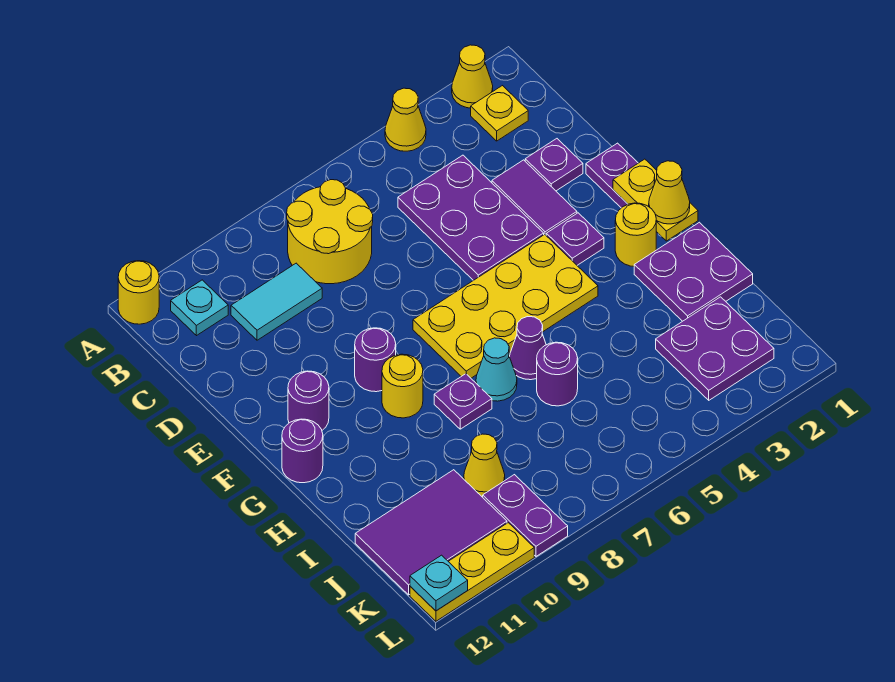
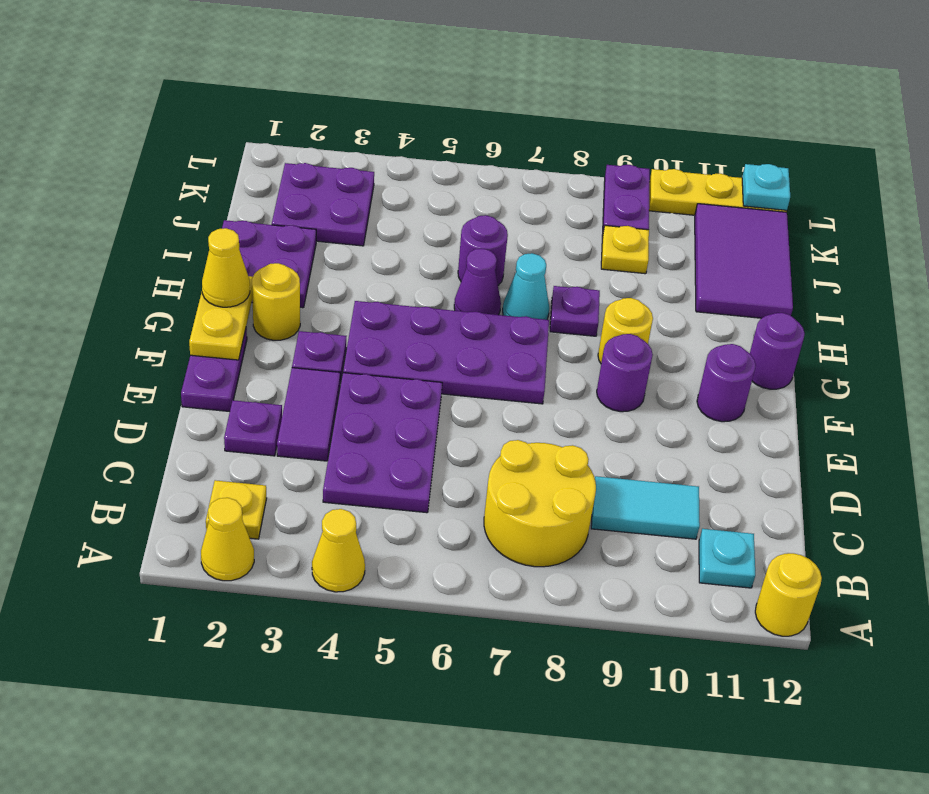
yellow plate F4:G7 level 1 -> purple plate F4:G7 level 1
yellow cone J9 level 1 -> yellow plate J9 level 1
purple tile J10:K12 level 1 -> purple tile I11:K12 level 1

